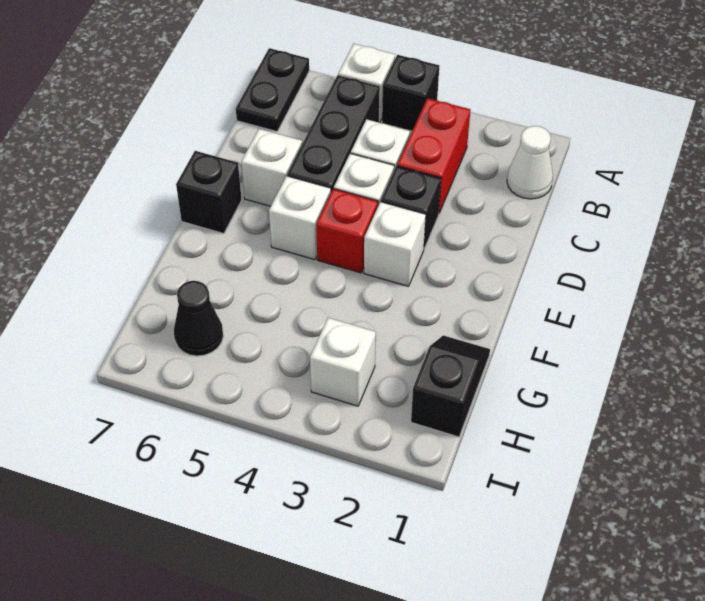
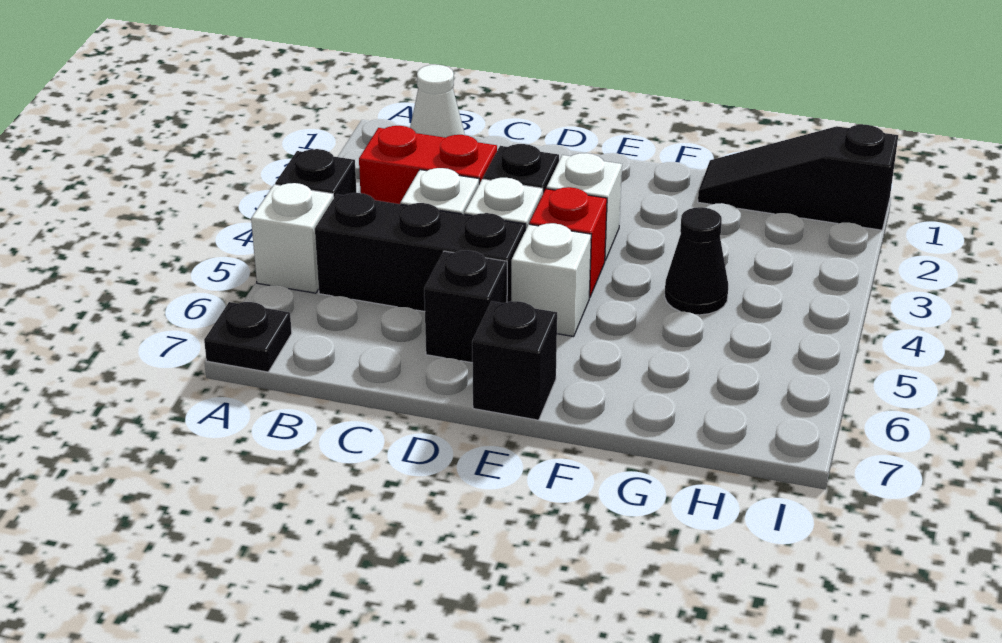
black plate A7:B7 level 1 -> black plate A7 level 1
white brick D6 level 1 -> black brick D6 level 1
black slope G1:H1 level 1 top H -> black slope G1:I1 level 1 top I
white brick H3 level 1 -> none
black cone H6 level 1 -> black cone G4 level 1

